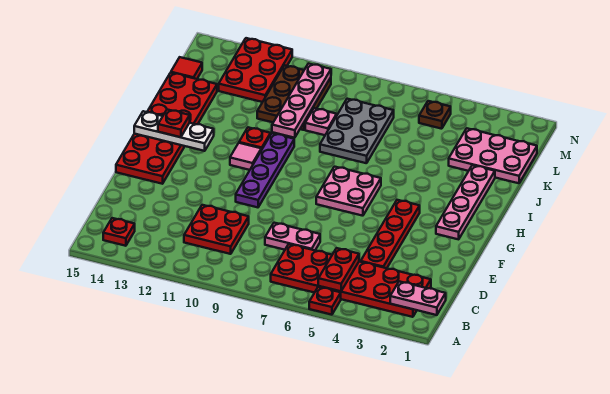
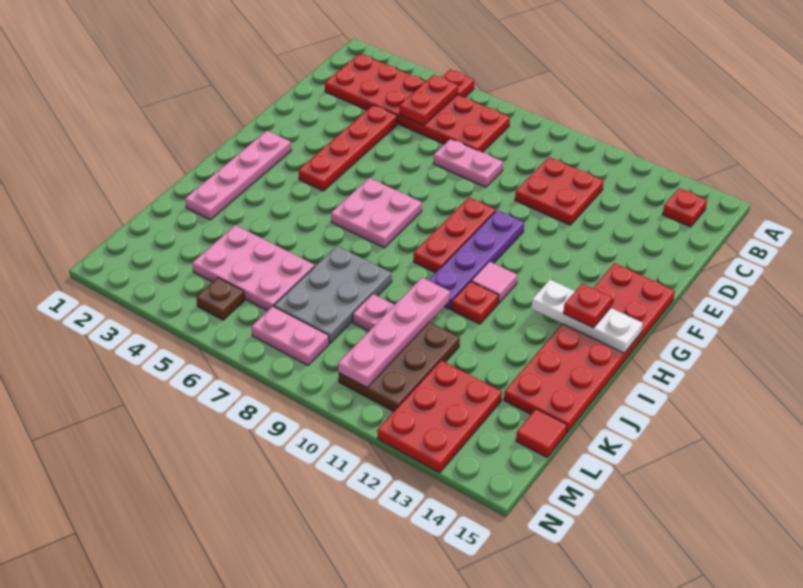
pink plate B1:B2 level 2 -> pink plate M7:M8 level 1
none -> red plate F9:H9 level 1
pink plate K1:L3 level 1 -> pink plate K4:L6 level 1

